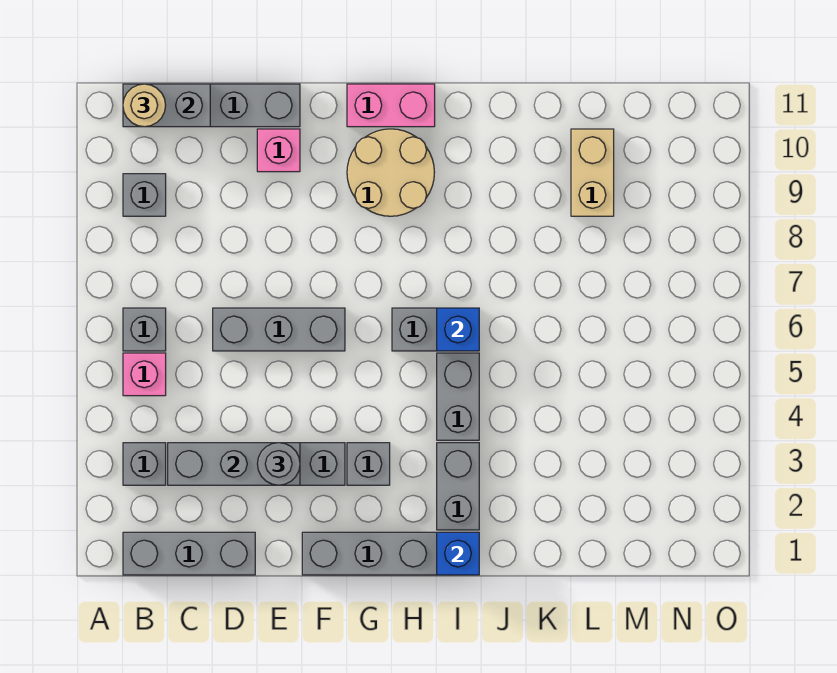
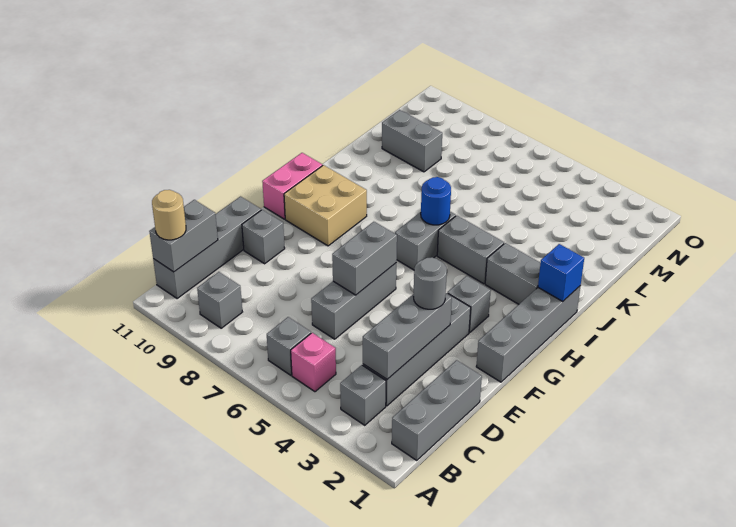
none -> grey brick E6:F6 level 2
pink brick E10 level 1 -> grey brick E10 level 1
tan round brick G9:H10 level 1 -> tan brick G9:H10 level 1
blue brick I6 level 2 -> blue round brick I6 level 2
tan brick L9:L10 level 1 -> grey brick L9:L10 level 1

